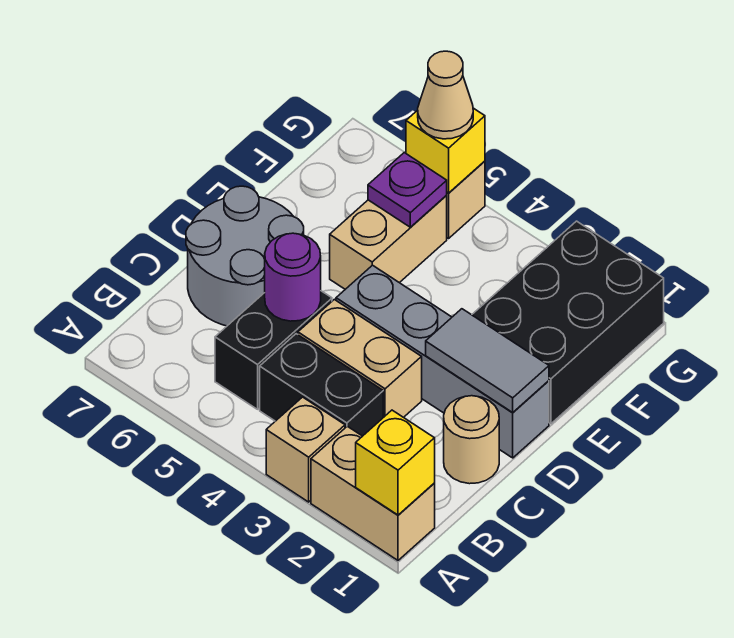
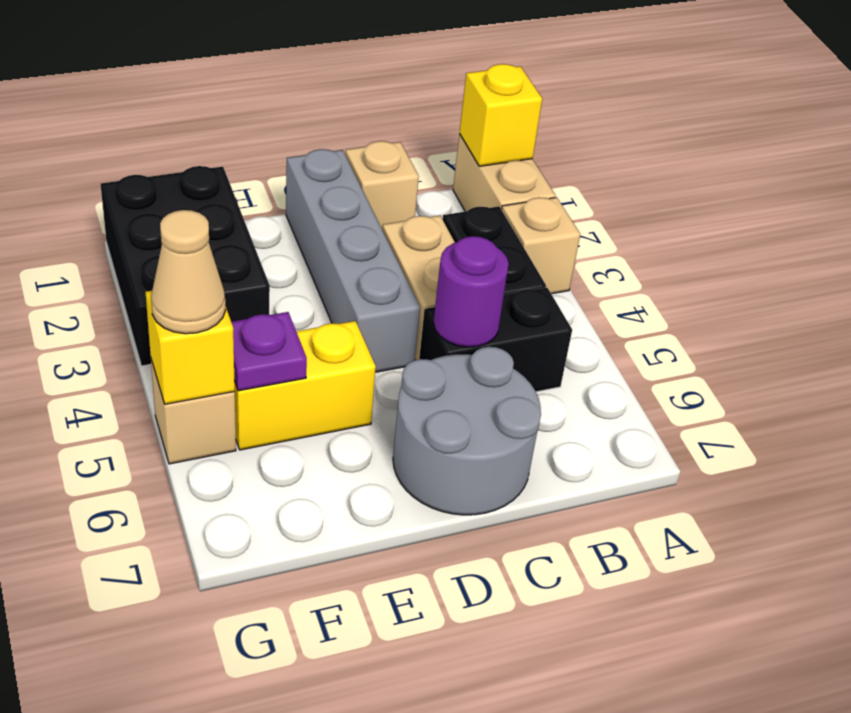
tan round brick C1 level 1 -> tan brick C1 level 1
grey tile D1:D2 level 2 -> none
black brick E1:G2 level 1 -> black brick F1:G3 level 1
tan brick E5:F5 level 1 -> yellow brick E5:F5 level 1

